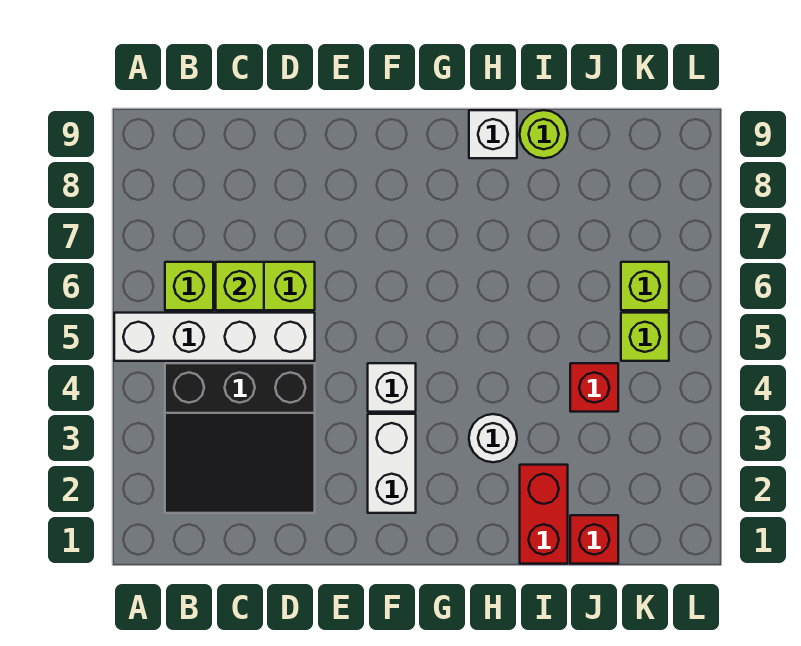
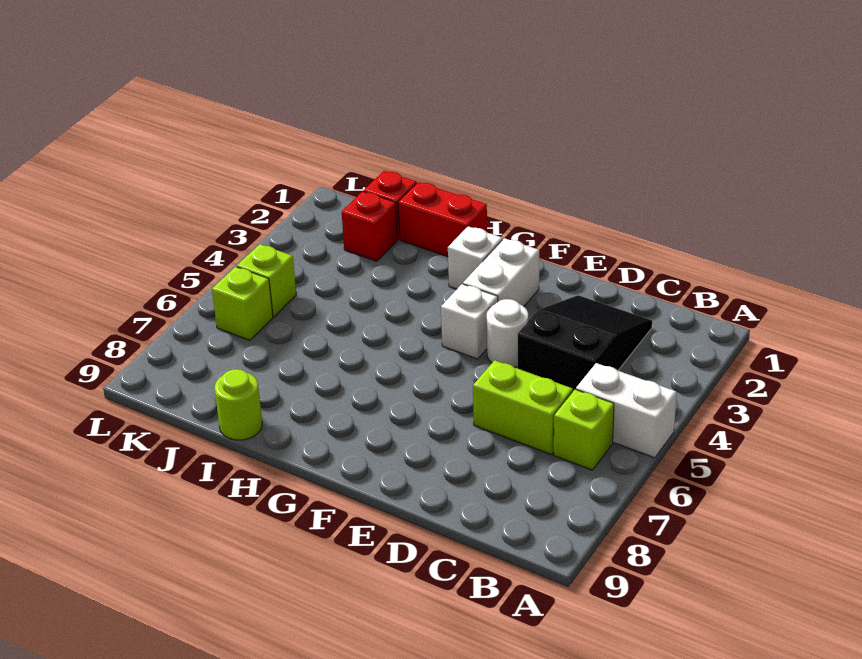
white brick A5:D5 level 1 -> white brick A5:B5 level 1
black slope B2:D4 level 1 top 4 -> black slope C2:D4 level 1 top 4
lime brick C6 level 2 -> none
white round brick H3 level 1 -> white round brick E4 level 1
white brick H9 level 1 -> white brick G2 level 1
red brick I1:I2 level 1 -> red brick H1:I1 level 1
red brick J4 level 1 -> red brick J2 level 1

